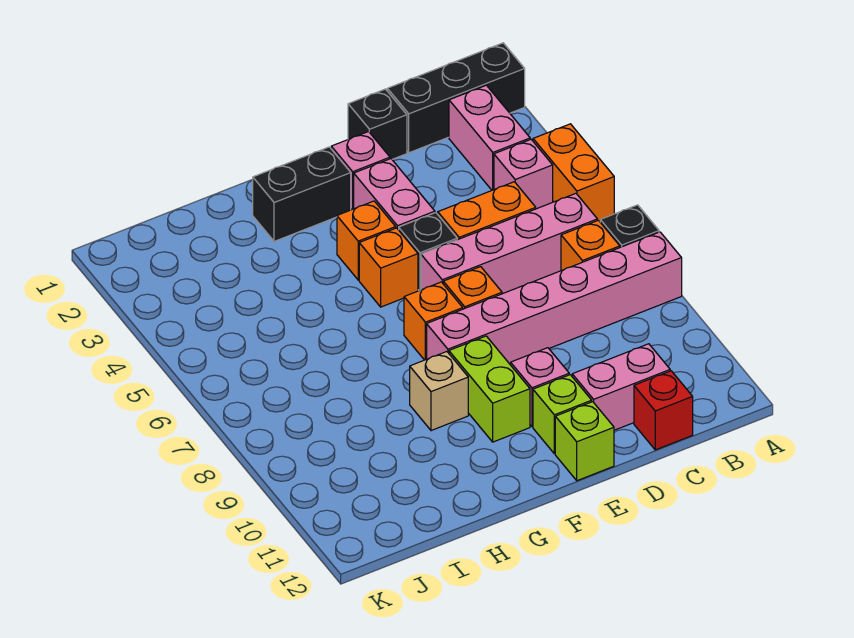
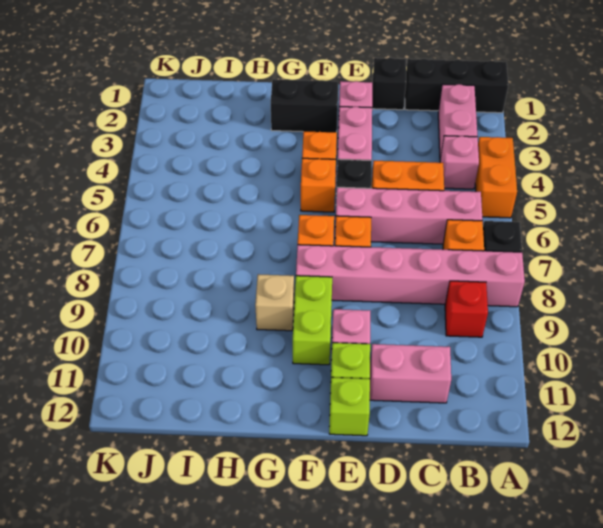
red brick C12 level 1 -> red brick B9 level 1

